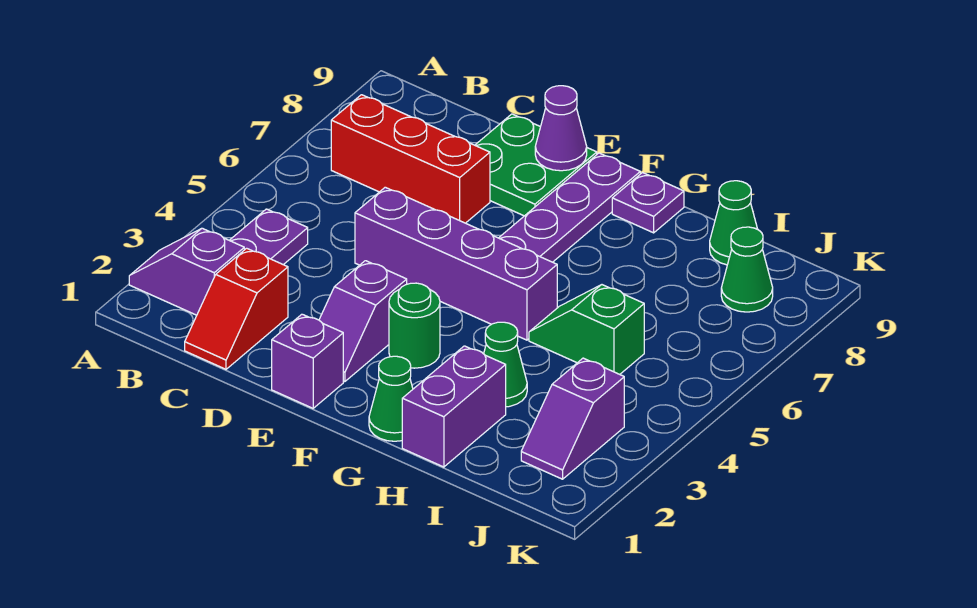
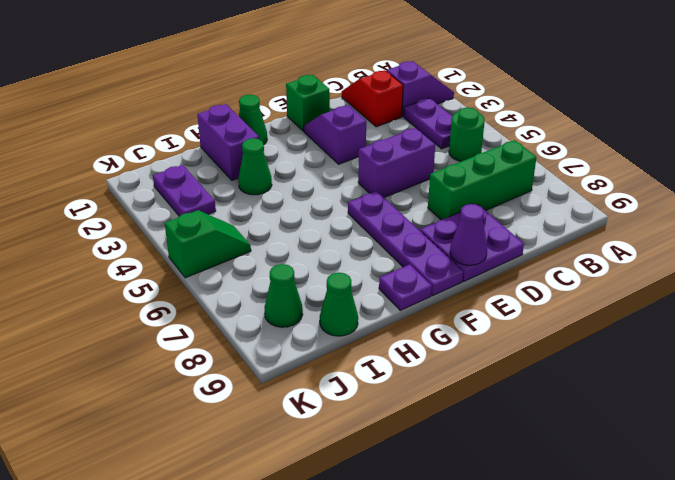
red brick B7:D7 level 1 -> green brick B7:D7 level 1
purple brick D5:G5 level 1 -> purple brick D5:E5 level 1
green plate D8:E9 level 1 -> purple plate D8:E9 level 1
purple brick E1 level 1 -> green brick E1 level 1
green round brick F3 level 1 -> green round brick B5 level 1
green slope H5:I5 level 1 top I -> green slope J5:K5 level 1 top K
purple slope J2:J3 level 1 top 3 -> purple plate J2:J3 level 1

